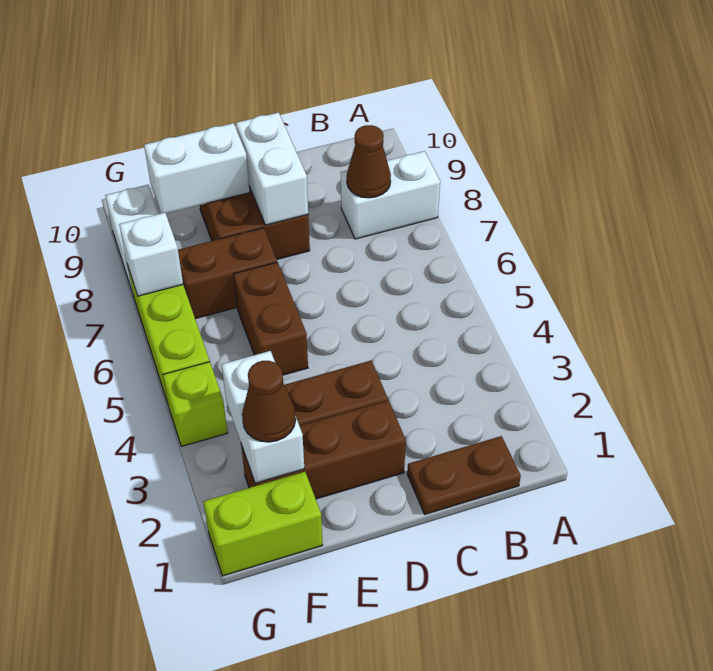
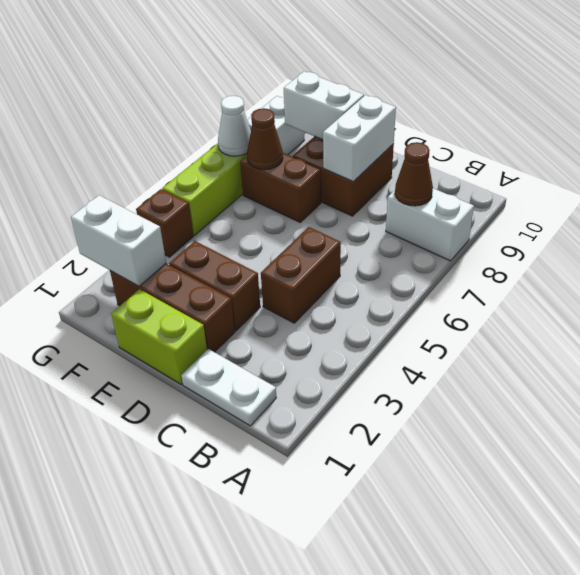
brown plate B1:C1 level 1 -> white plate B1:C1 level 1
brown brick E5:E6 level 1 -> brown brick C4:C5 level 1
lime brick F1:G1 level 1 -> lime brick D1:E1 level 1
white brick F2:F3 level 2 -> white brick F2:G2 level 2
brown cone F2 level 3 -> brown cone F7 level 2
lime brick G4 level 1 -> brown brick G4 level 1
white brick G7 level 2 -> white cone G7 level 2

